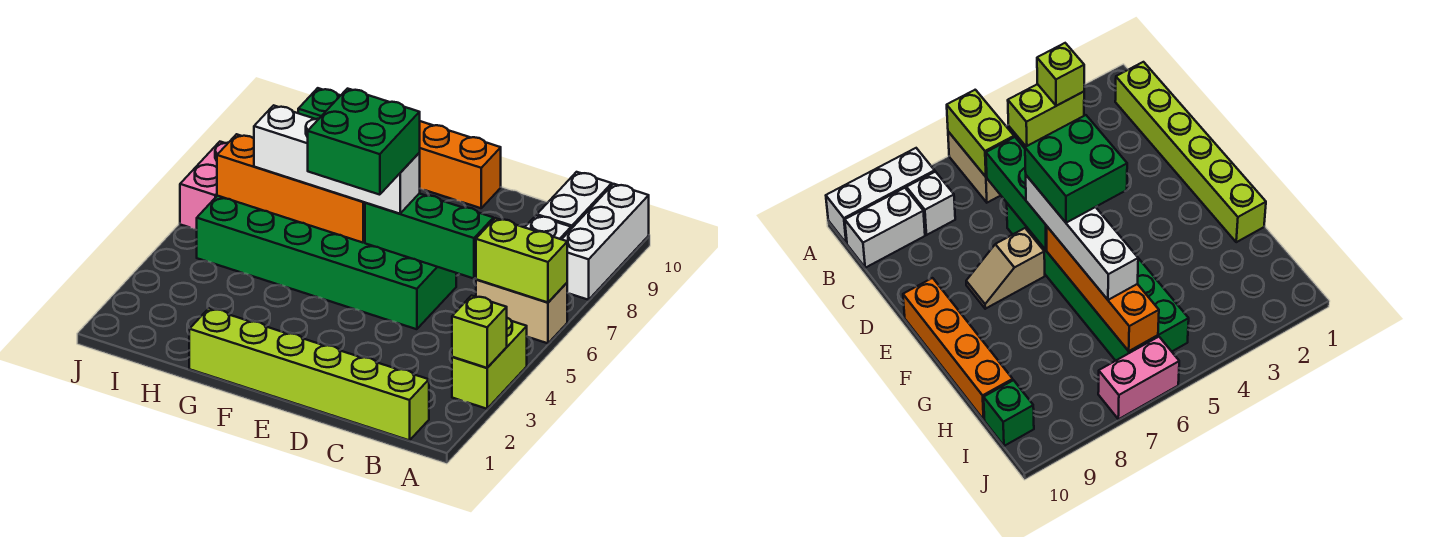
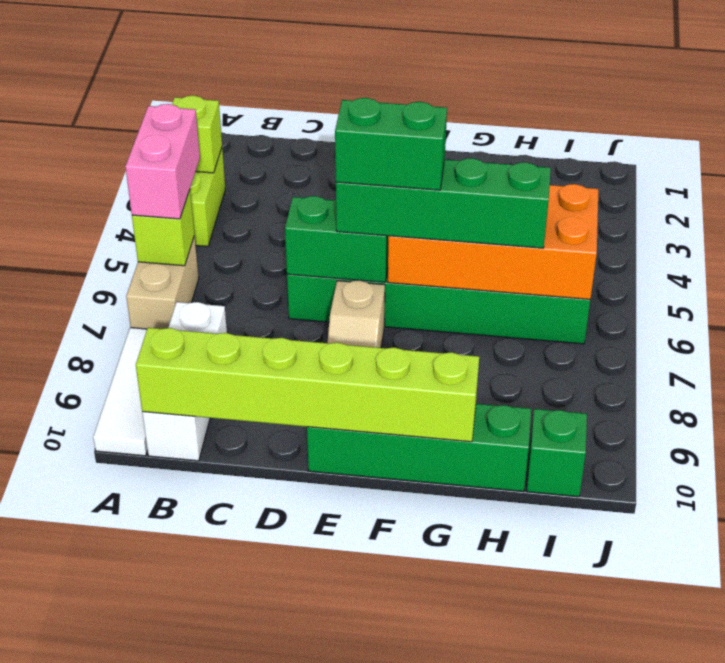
tan brick A6:B6 level 1 -> tan brick A6:A7 level 1
lime brick A6:B6 level 2 -> lime brick A6 level 2
white brick A8:A10 level 1 -> white tile A8:A10 level 1
lime brick B1:G1 level 1 -> lime brick B10:G10 level 2
green brick C6:E6 level 2 -> green brick D6:E6 level 2
green brick E5:F6 level 4 -> green brick E6:F6 level 4
white brick E6:H6 level 3 -> green brick E6:H6 level 3
orange brick E10:H10 level 1 -> green brick E10:H10 level 1
orange brick F6:I6 level 2 -> orange brick F5:I6 level 2
pink brick J6:J7 level 1 -> pink brick A5:A6 level 3

